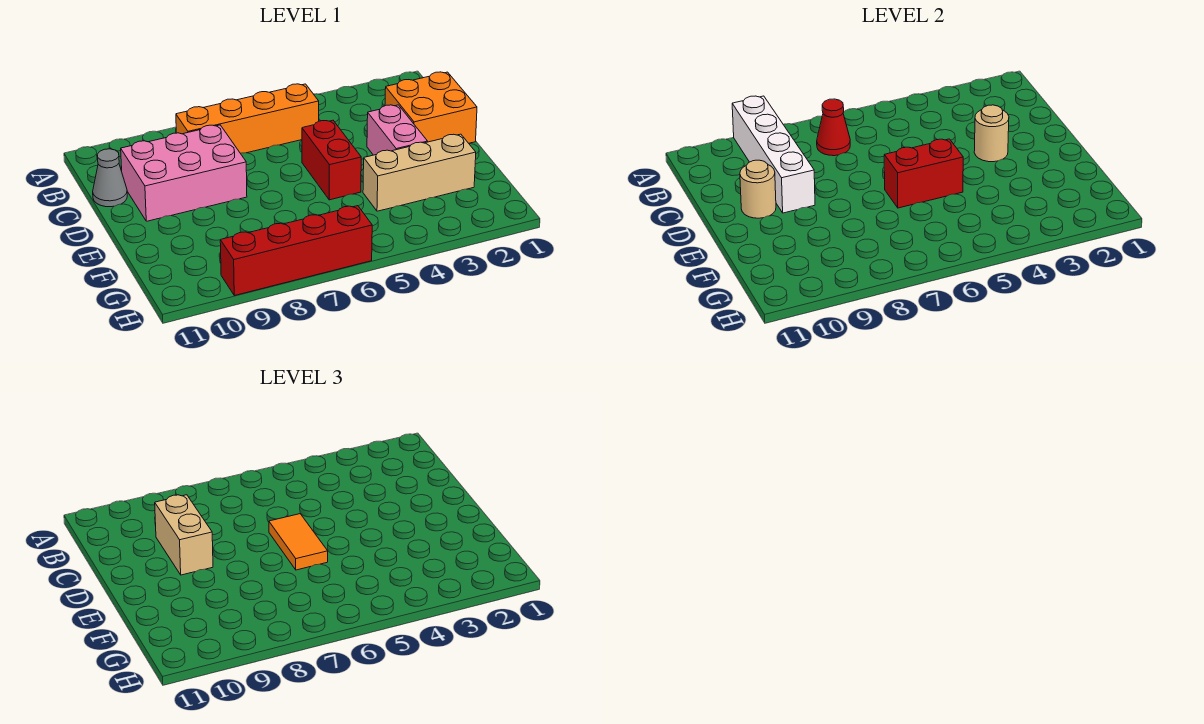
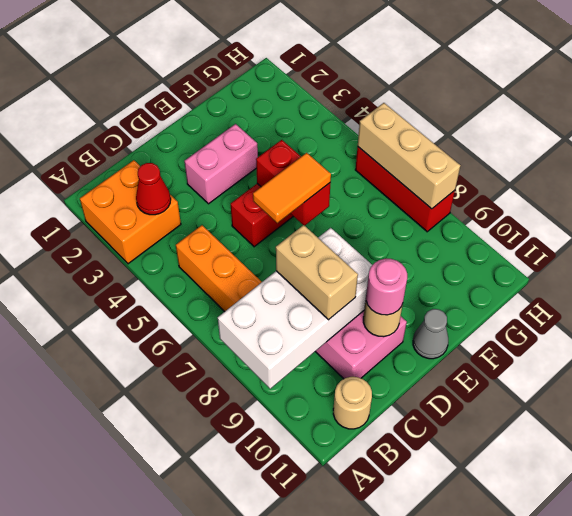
white brick A9:D9 level 2 -> white brick A8:D9 level 2
red cone B7 level 2 -> red cone B3 level 2
orange brick C1:D2 level 1 -> orange brick A2:B3 level 1
tan brick C9:D9 level 3 -> tan brick C8:C9 level 3
grey cone C11 level 1 -> grey cone E11 level 1
tan round brick D3 level 2 -> tan round brick B11 level 1
none -> pink round brick D10 level 3
tan brick F2:F4 level 1 -> tan brick H6:H8 level 2
red brick H6:H9 level 1 -> red brick H6:H8 level 1

